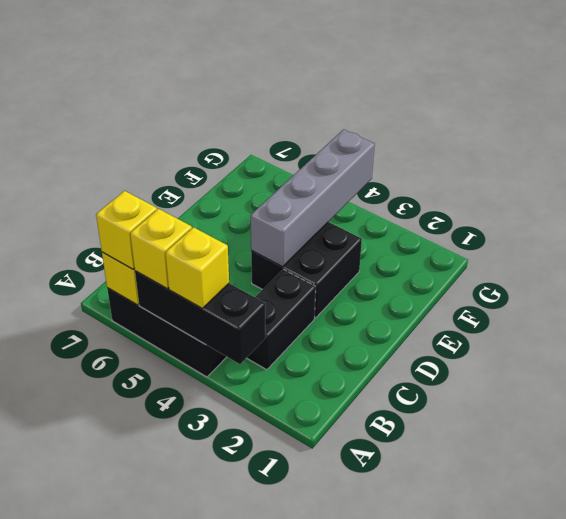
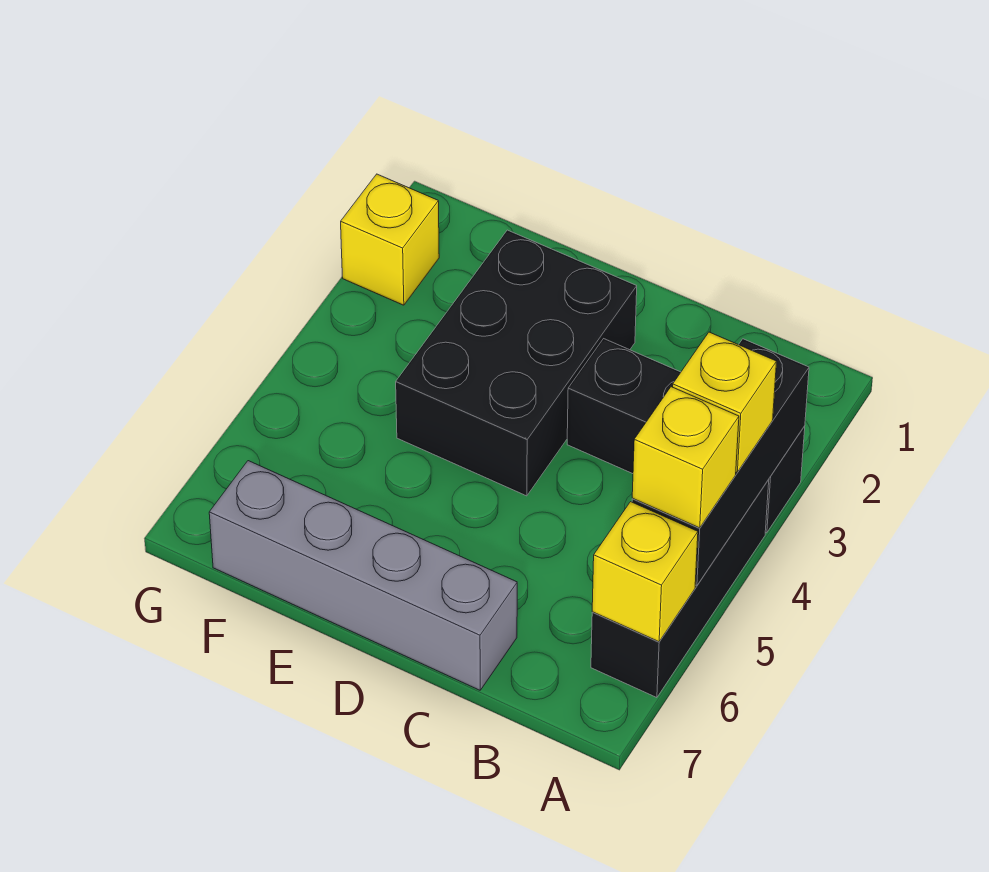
yellow brick A6 level 3 -> yellow brick G2 level 1
black brick B3:C3 level 1 -> black brick A3:C3 level 1
black brick D3:E4 level 1 -> black brick D2:E4 level 1
grey brick D4:G4 level 2 -> grey brick C7:F7 level 1

